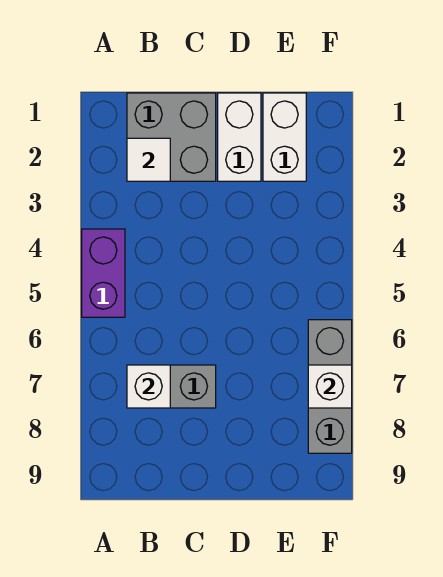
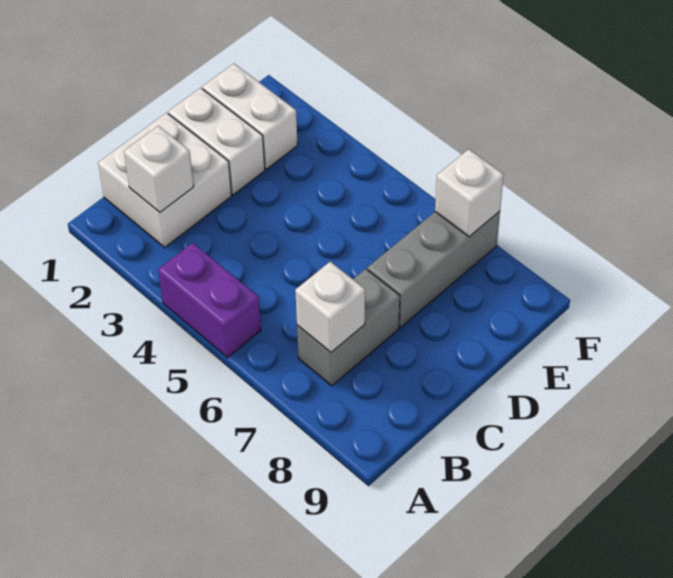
grey brick B1:C2 level 1 -> white brick B1:C2 level 1
white tile B2 level 2 -> white brick B2 level 2
grey brick F6:F8 level 1 -> grey brick D7:F7 level 1

